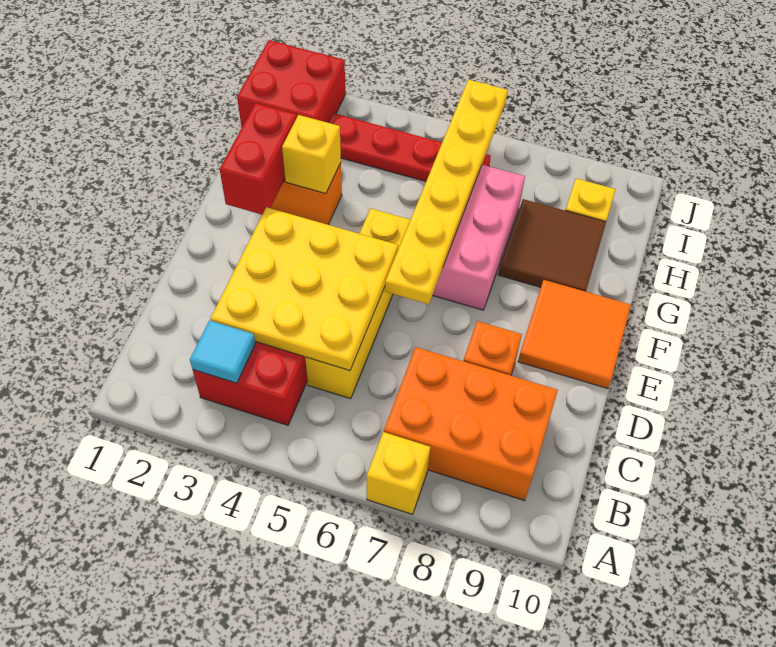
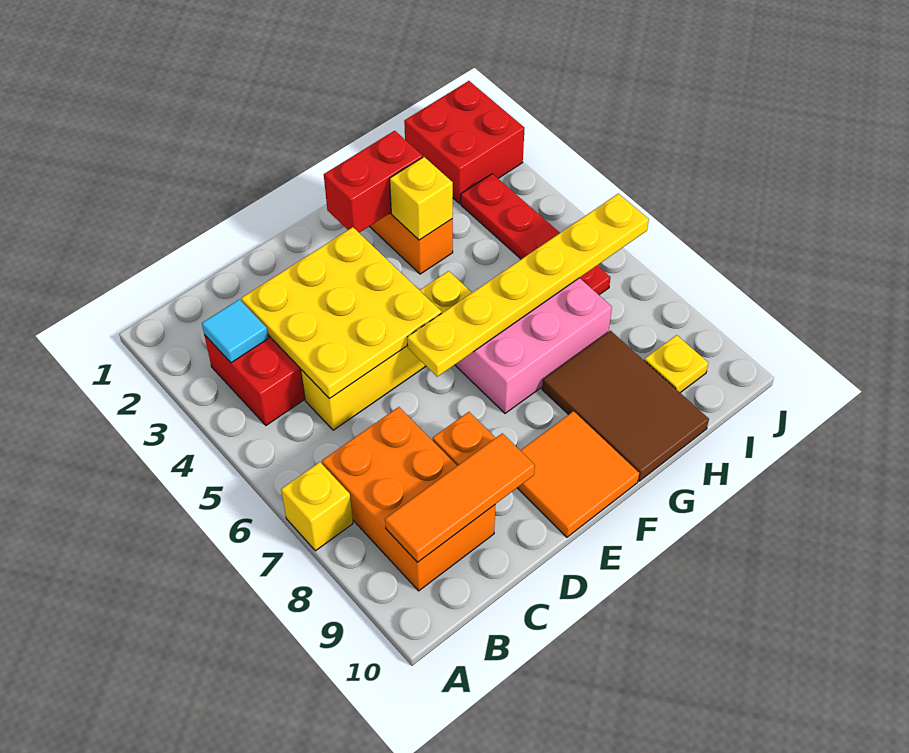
none -> orange tile B9:D9 level 2
brown tile G8:H9 level 1 -> brown tile G8:H10 level 1

